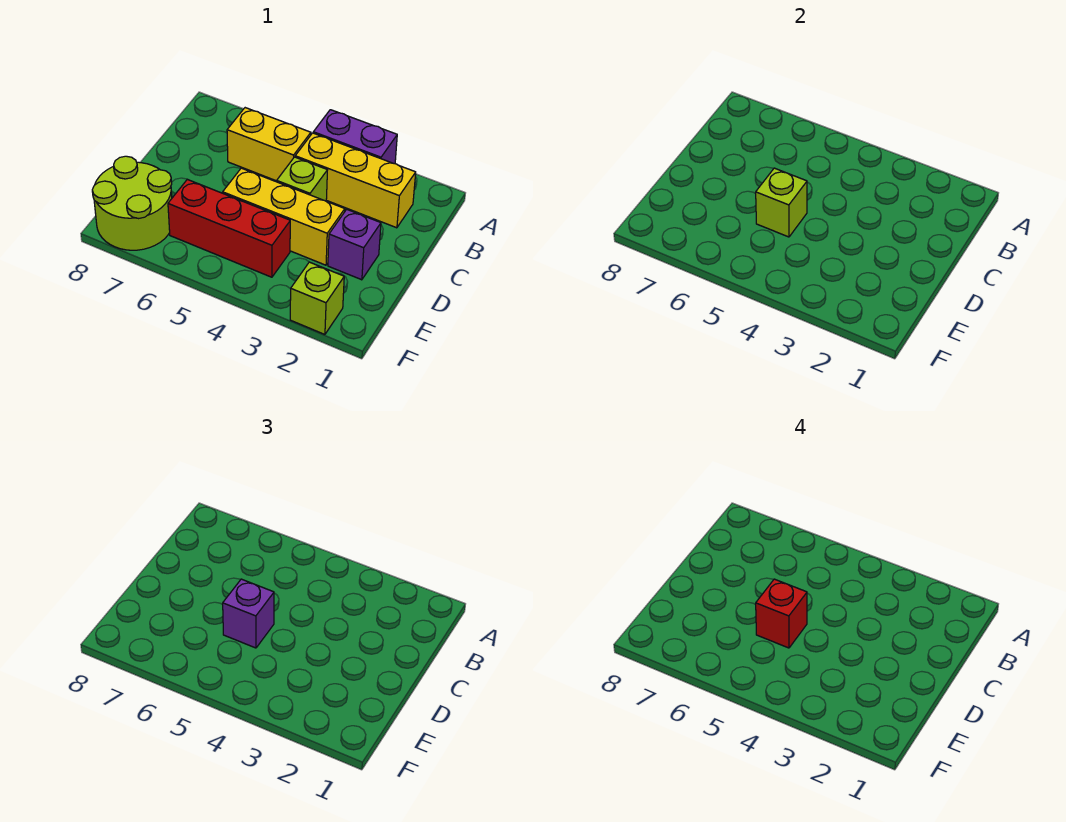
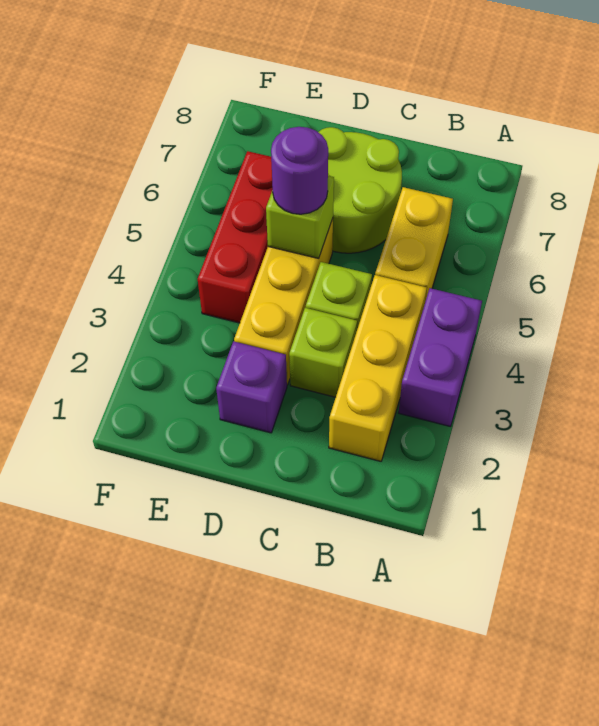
purple brick D5 level 3 -> purple round brick D5 level 3
red brick D5 level 4 -> none
lime round brick E7:F8 level 1 -> lime round brick C6:D7 level 1
lime brick F2 level 1 -> lime brick C3 level 1

